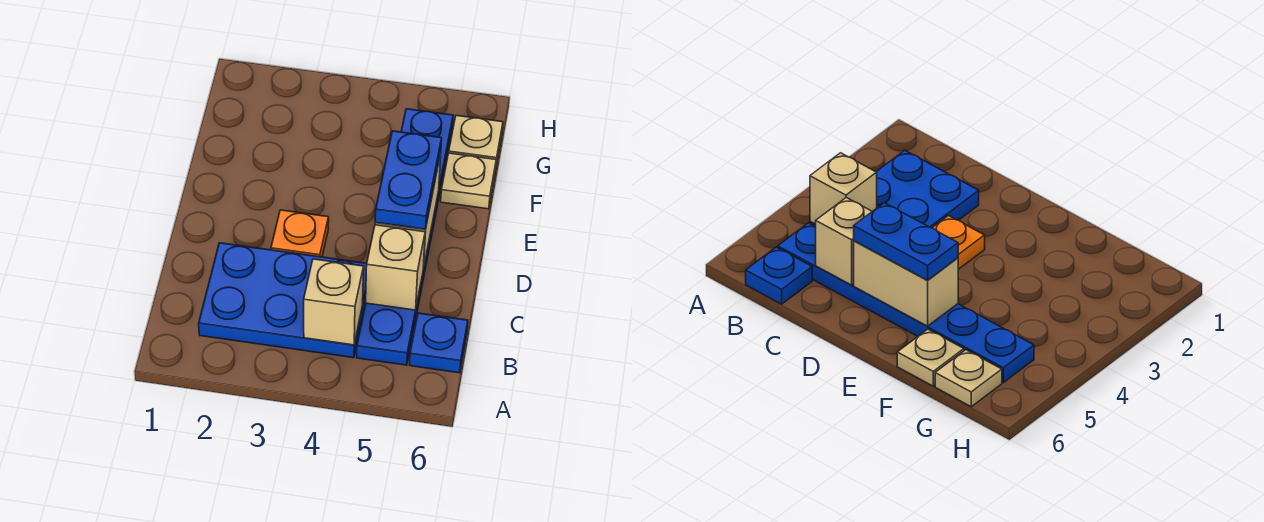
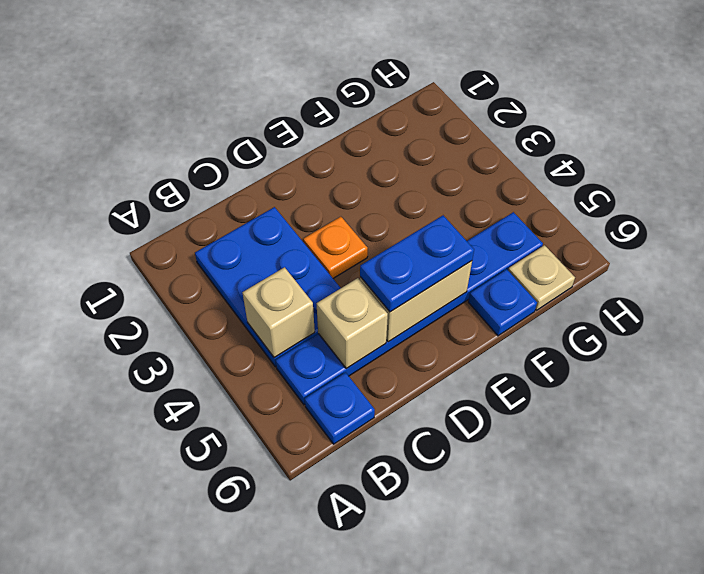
tan plate F6 level 1 -> blue plate F6 level 1

